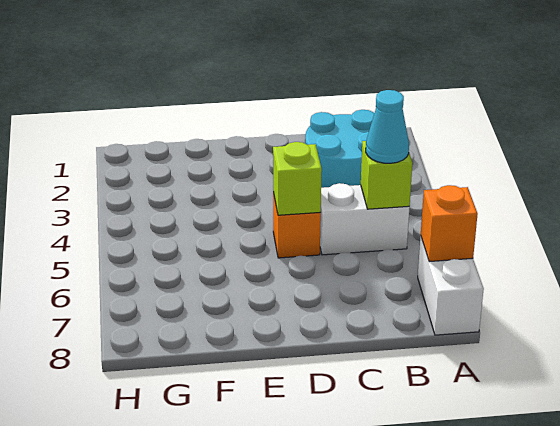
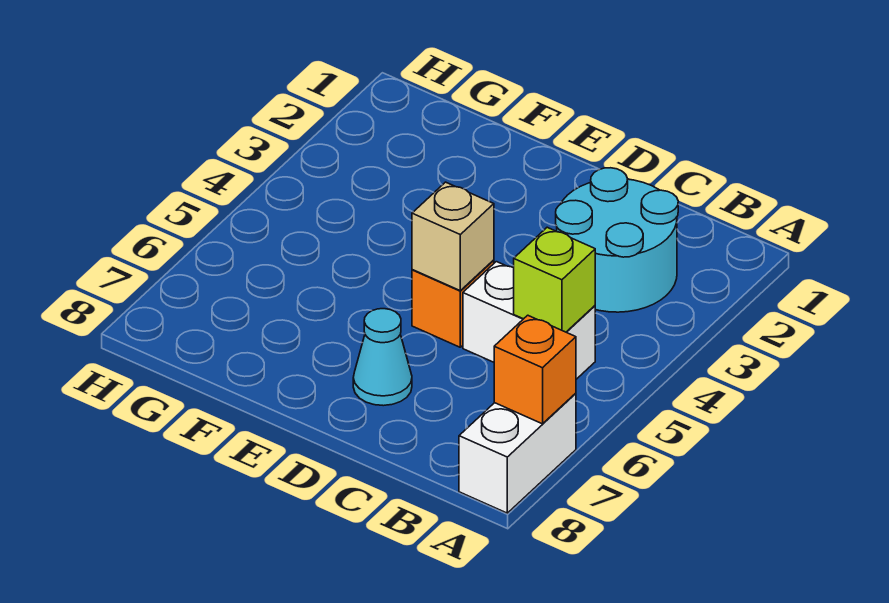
cyan cone B5 level 3 -> cyan cone D7 level 1
lime brick D5 level 2 -> tan brick D5 level 2

